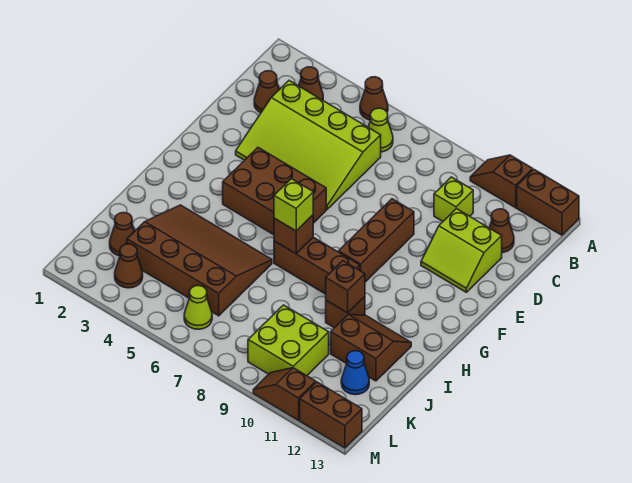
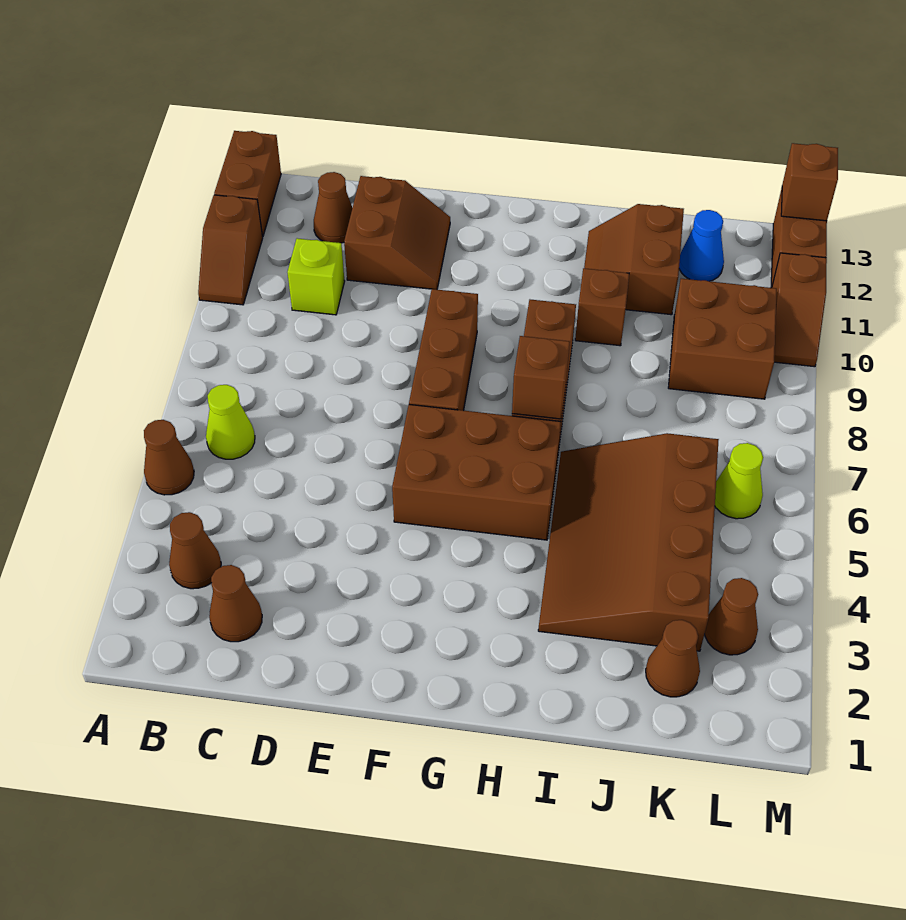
lime slope C3:E6 level 1 top C -> none
lime slope D11:E12 level 1 top D -> brown slope D11:E12 level 1 top D
brown brick E9:G9 level 1 -> brown brick F7:F9 level 1
brown brick F4:G6 level 1 -> brown brick F5:H6 level 1
lime brick H7 level 3 -> none
brown brick I10 level 2 -> brown brick M13 level 2
lime brick K9:L10 level 1 -> brown brick K9:L10 level 1

